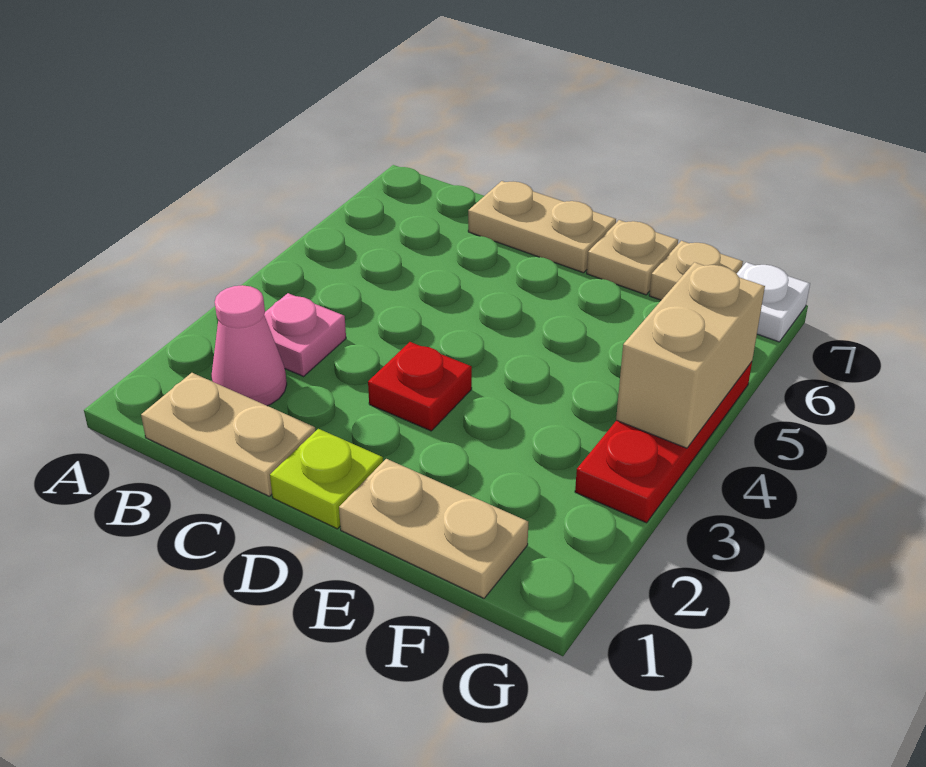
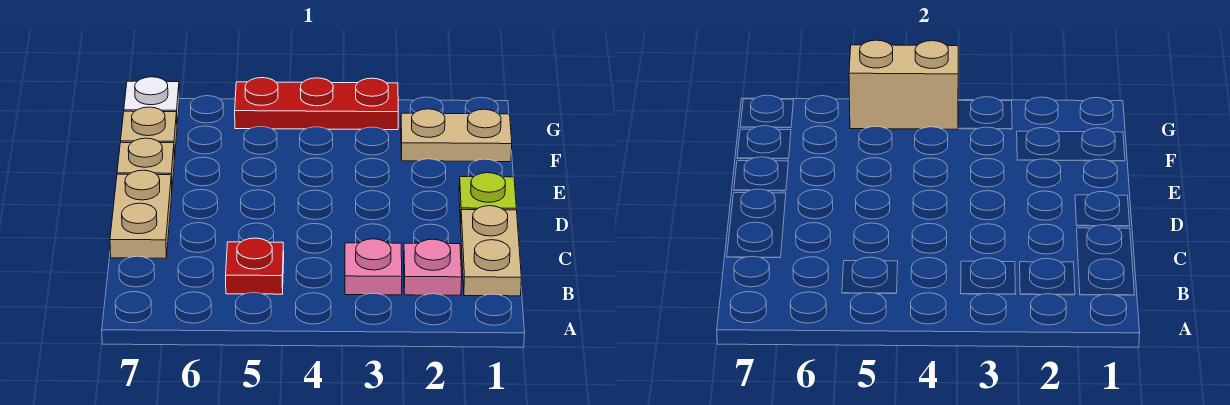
pink cone B2 level 1 -> pink plate B2 level 1
red plate D3 level 1 -> red plate B5 level 1
tan plate E1:F1 level 1 -> tan plate F1:F2 level 1

